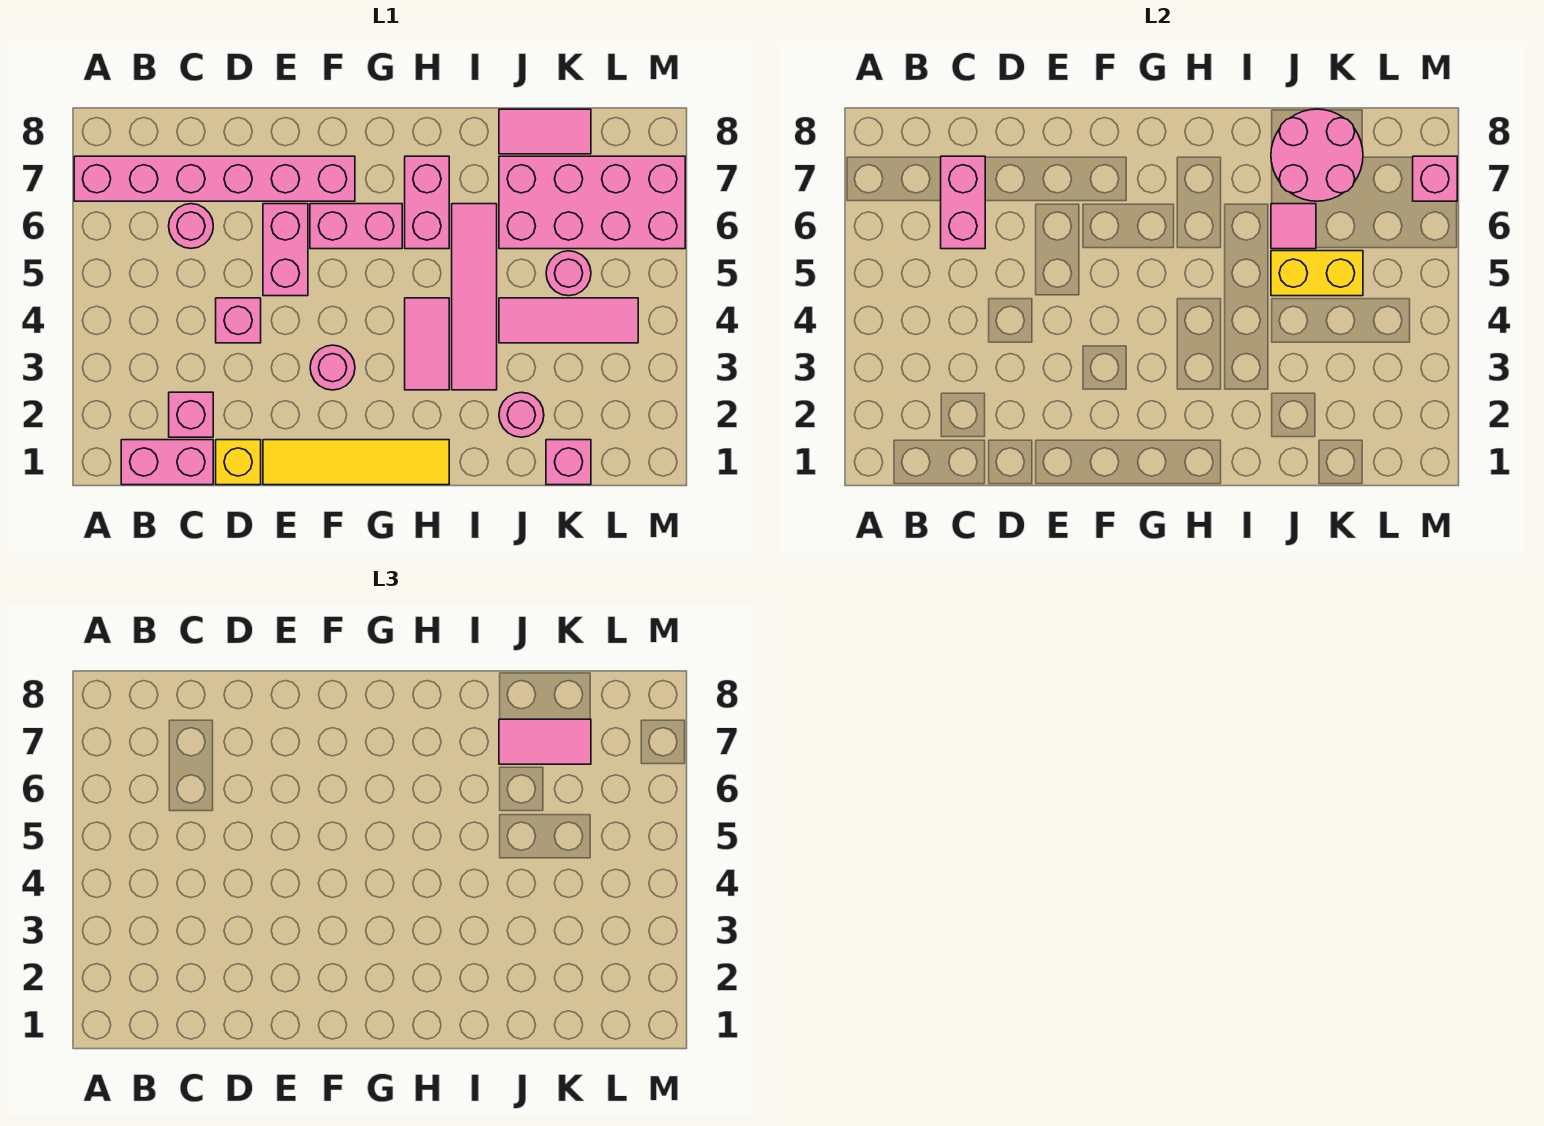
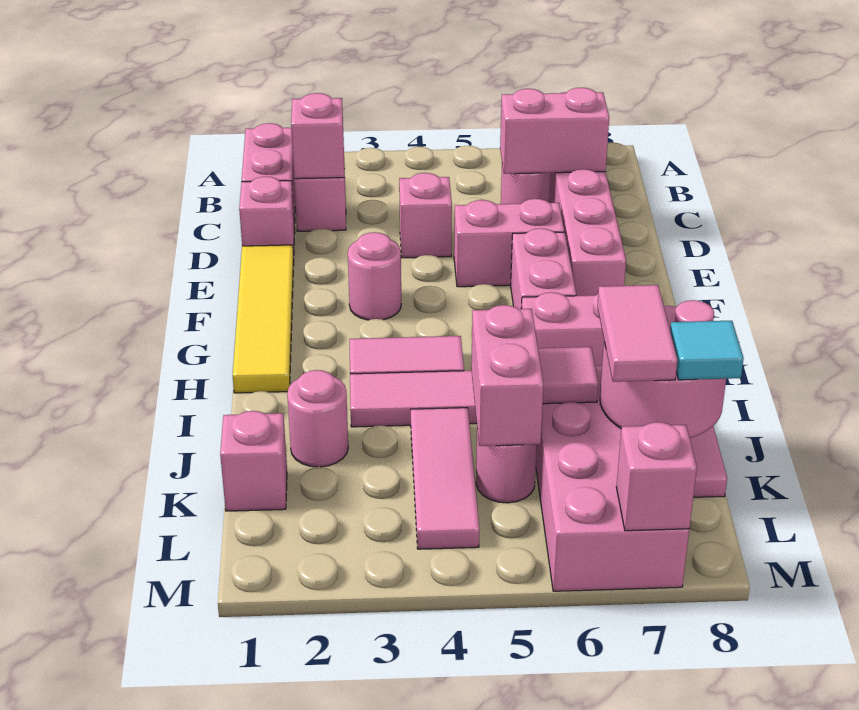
none -> pink brick C2 level 2
yellow brick D1 level 1 -> pink brick D1 level 1
yellow brick J5:K5 level 2 -> pink brick J5:K5 level 2
none -> cyan tile K8 level 3

